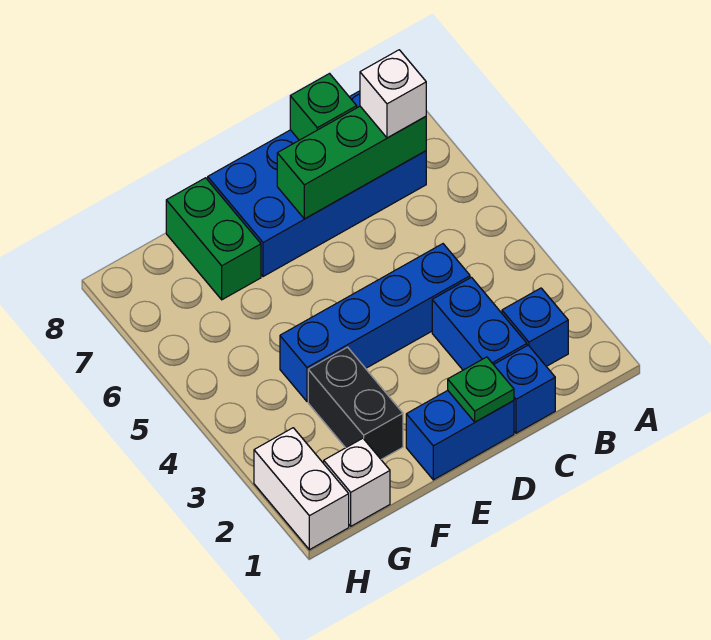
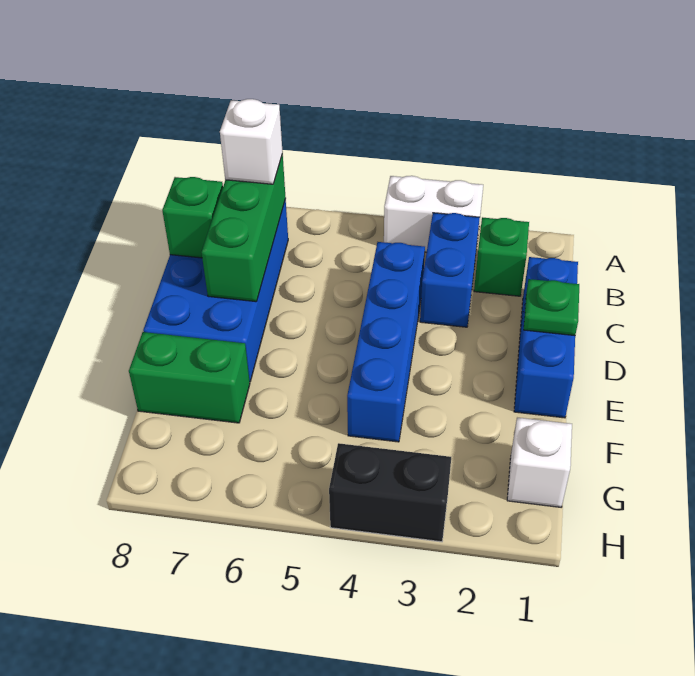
blue brick B2 level 1 -> green brick B2 level 1
blue brick C2:C3 level 1 -> blue brick B3:C3 level 1
black brick F2:F3 level 1 -> black brick H3:H4 level 1
white brick H1:H2 level 1 -> white brick A3:A4 level 1

